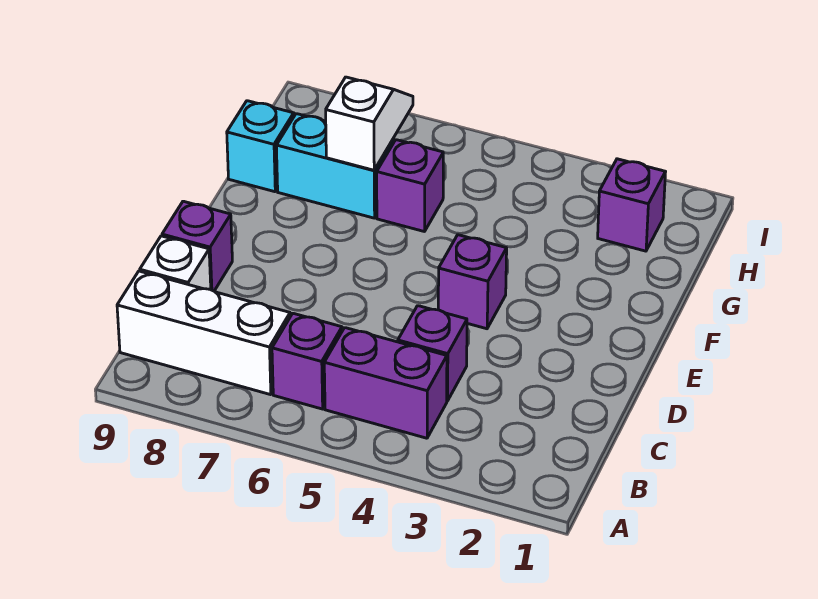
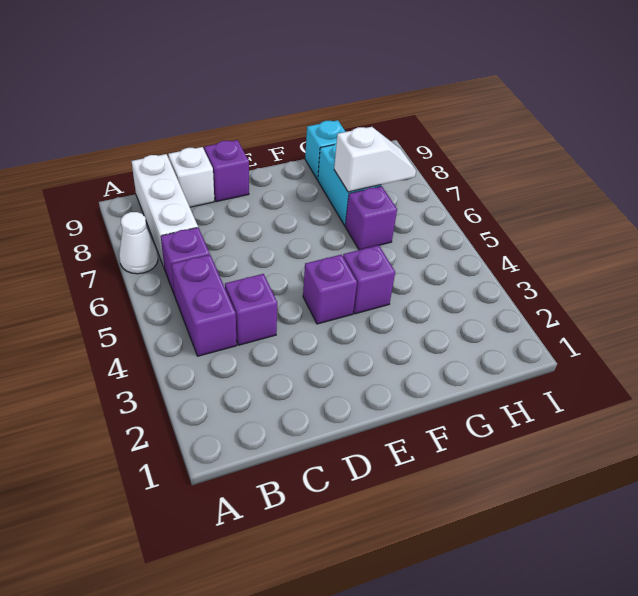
none -> white cone A7 level 1
purple brick H2 level 1 -> purple brick F4 level 1

